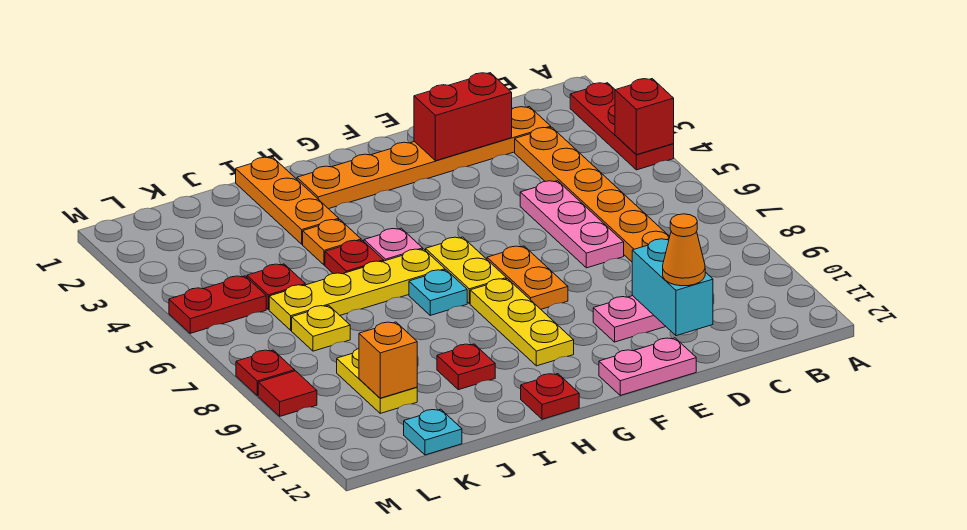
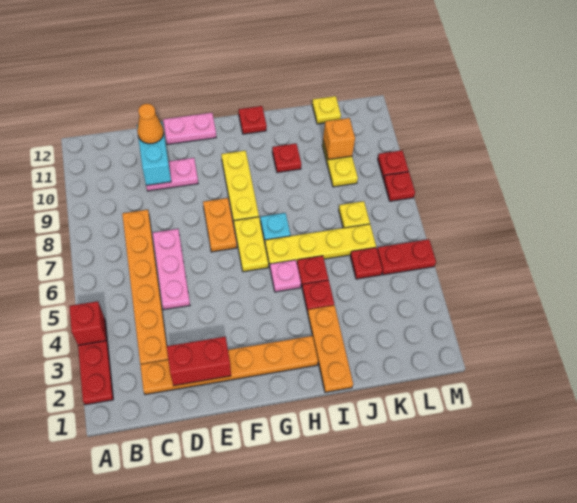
orange plate I4 level 1 -> red plate I4 level 1
cyan plate K12 level 1 -> yellow plate K12 level 1
red tile M9 level 1 -> red plate M9 level 1

